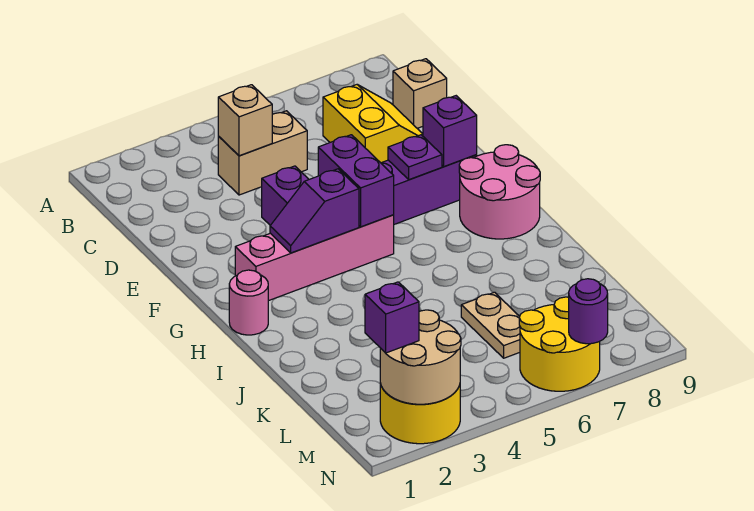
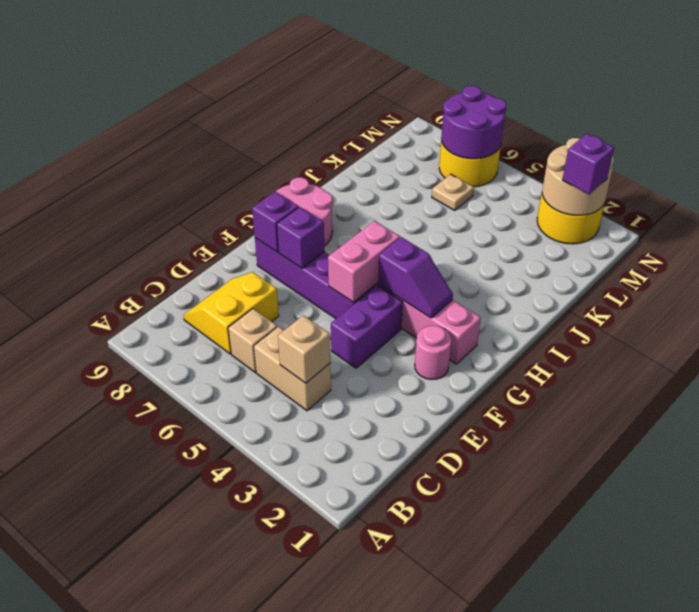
tan brick C9 level 1 -> tan brick C6 level 1
purple brick F5:G5 level 2 -> pink brick F5:G5 level 2
purple plate F7 level 2 -> purple brick F7 level 2
pink round brick H1 level 1 -> pink round brick F2 level 1
tan plate K6:L6 level 1 -> tan plate L6 level 1
purple round brick N7 level 2 -> purple round brick M6:N7 level 2

